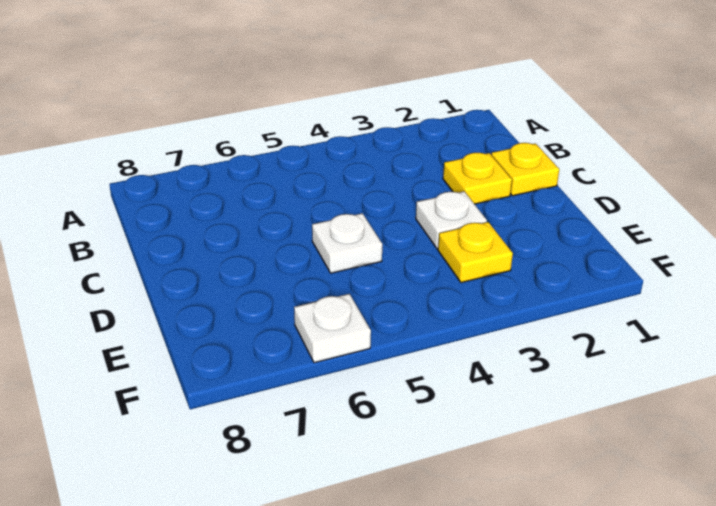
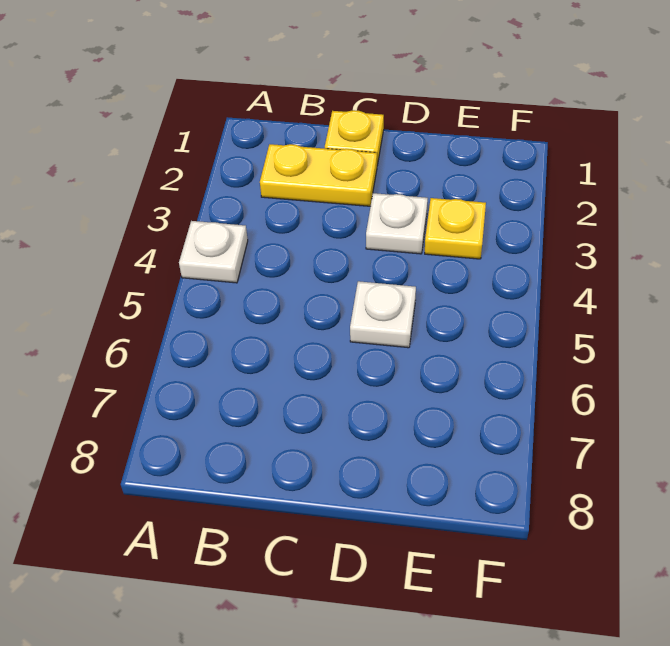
yellow plate C2 level 1 -> yellow plate B2:C2 level 1
white plate F6 level 1 -> white plate A4 level 1

